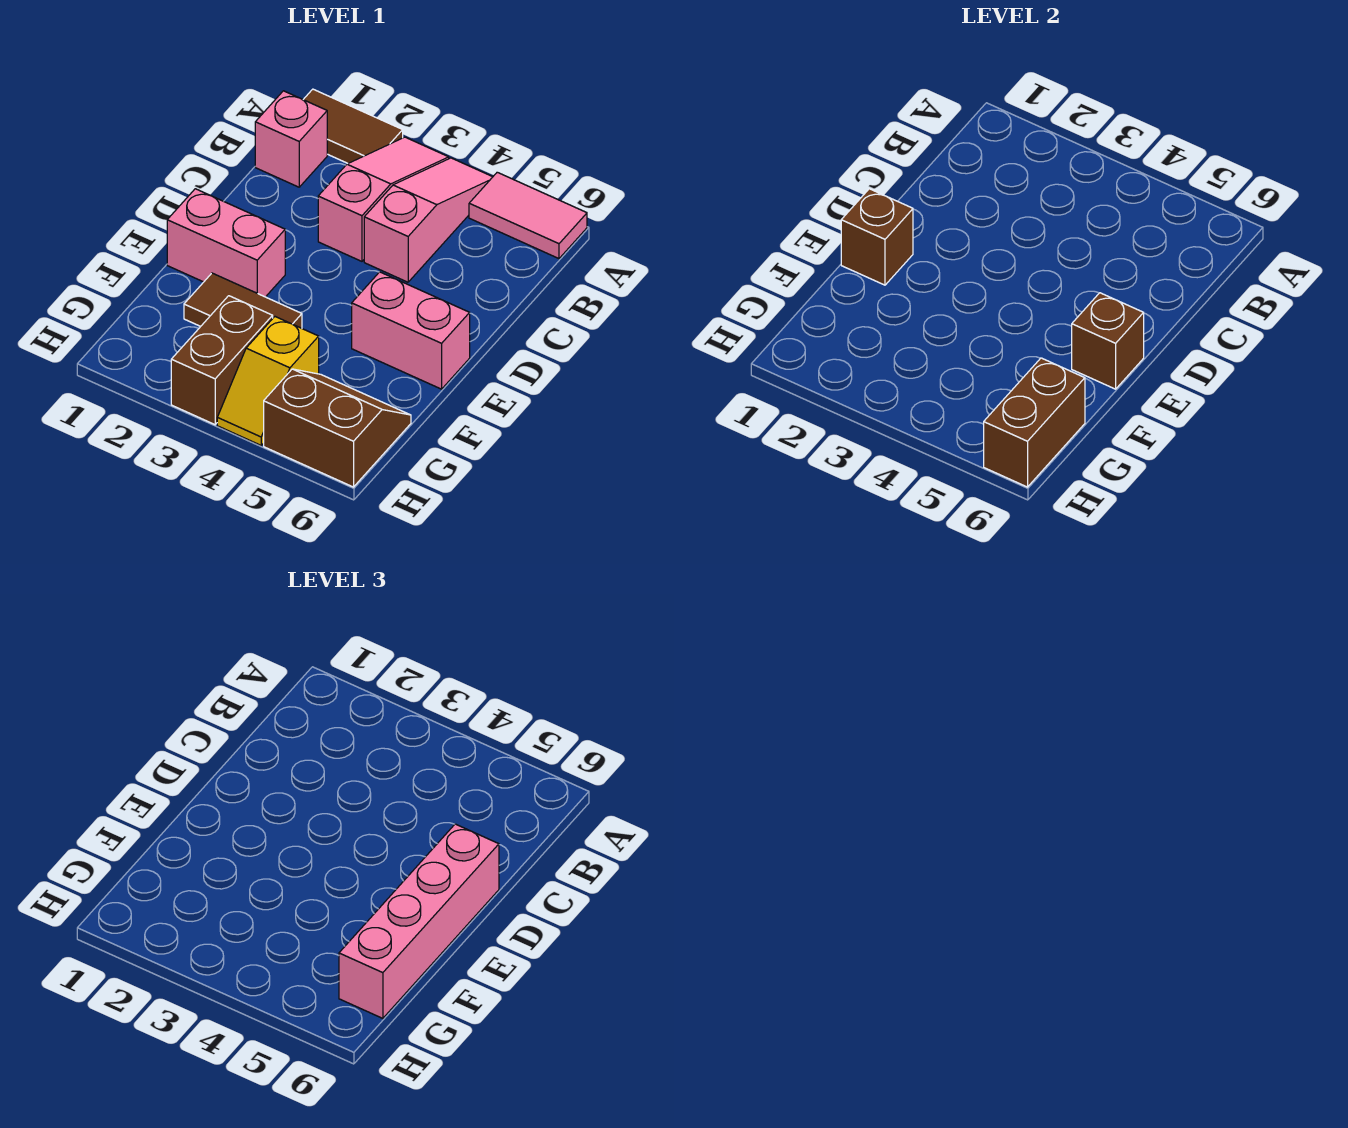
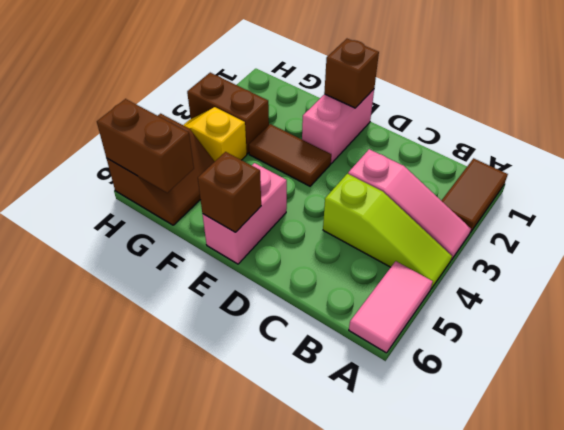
pink slope A4:C4 level 1 top C -> lime slope A4:C4 level 1 top C
pink brick B1 level 1 -> none
pink brick D6:G6 level 3 -> none
brown tile F2:F3 level 1 -> brown tile E3:F3 level 1

